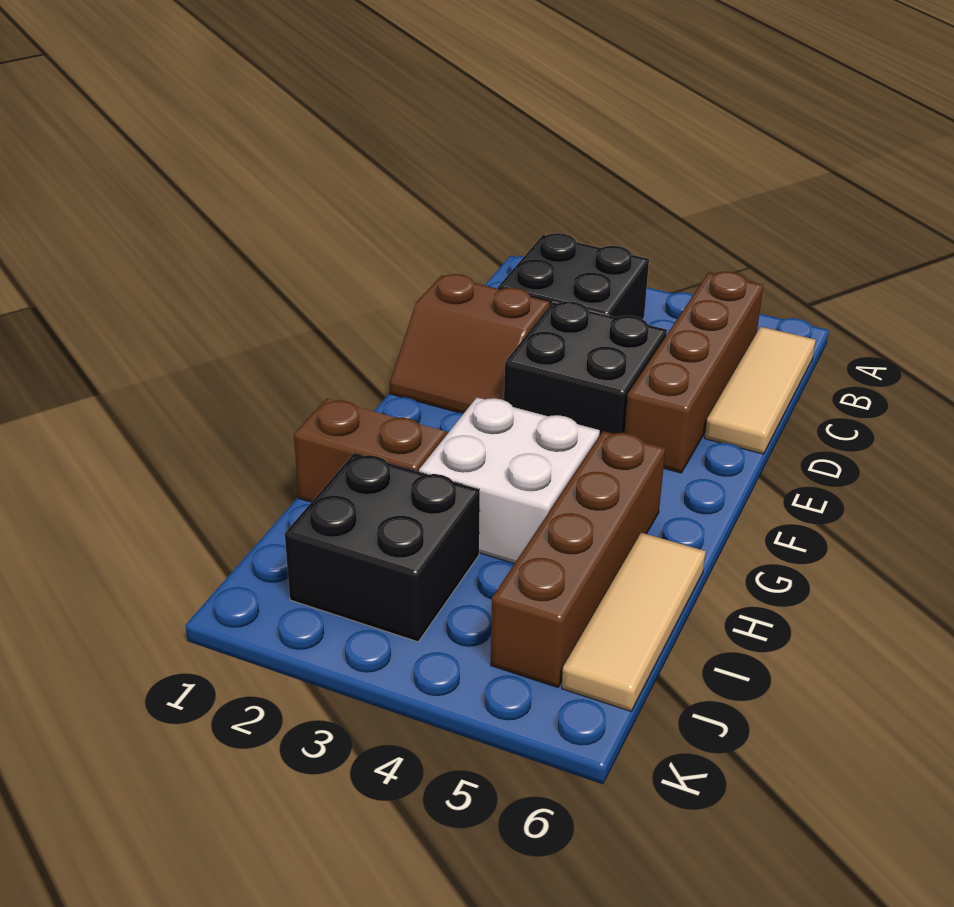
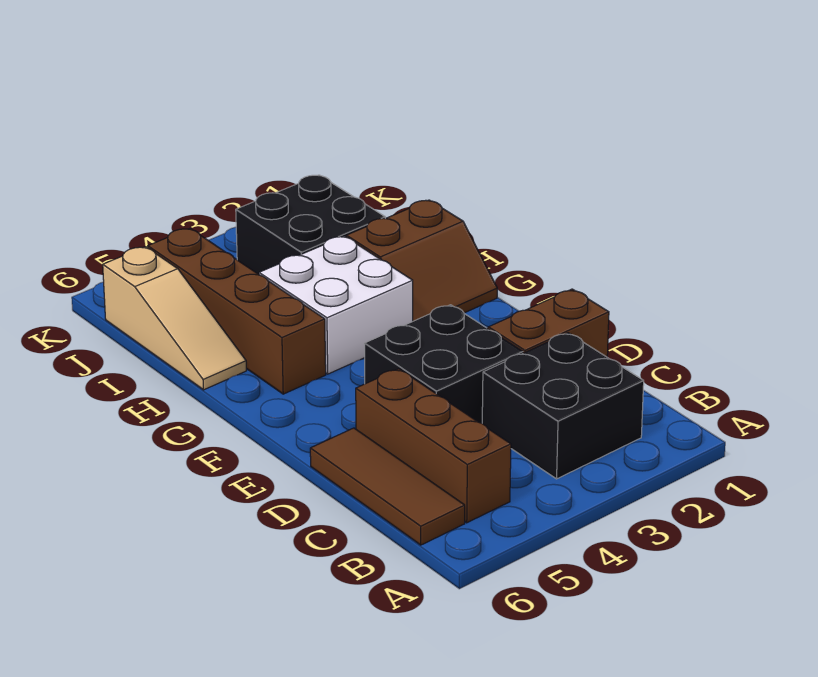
brown brick B5:E5 level 1 -> brown brick B5:D5 level 1
tan tile B6:D6 level 1 -> brown tile B6:D6 level 1
tan tile H6:J6 level 1 -> tan slope H6:J6 level 1 top J

